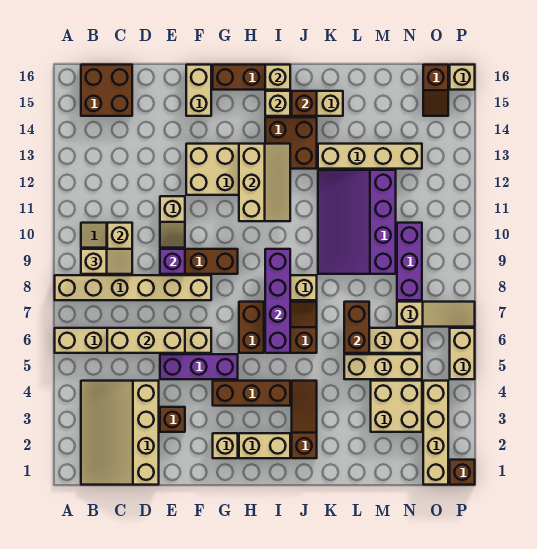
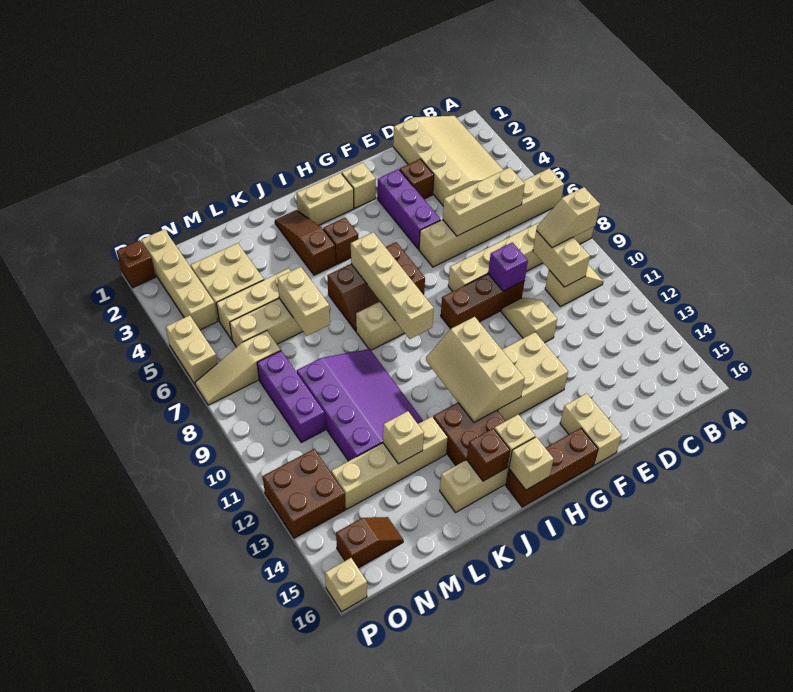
brown brick B15:C16 level 1 -> brown brick O12:P13 level 1
purple brick E5:G5 level 1 -> purple brick F3:F5 level 1
brown brick G4:I4 level 1 -> brown brick I4 level 1
purple brick I6:I9 level 2 -> tan brick I6:I9 level 2
brown slope J2:J4 level 1 top 2 -> brown slope J2:J4 level 1 top 4
brown brick L6:L7 level 2 -> tan brick L6:L7 level 2
none -> tan brick L13 level 2
brown slope O15:O16 level 1 top 16 -> brown slope N15:O15 level 1 top O

